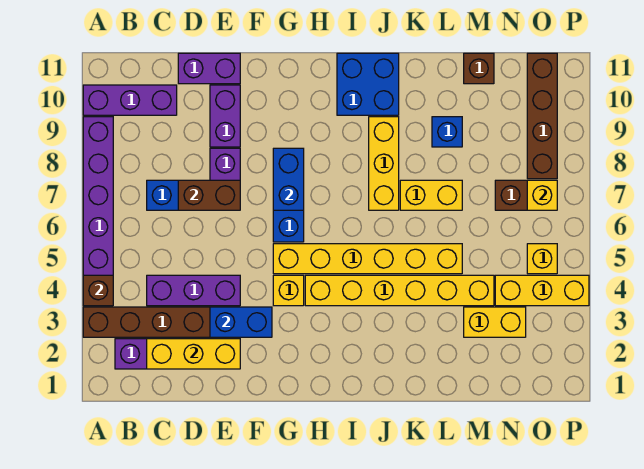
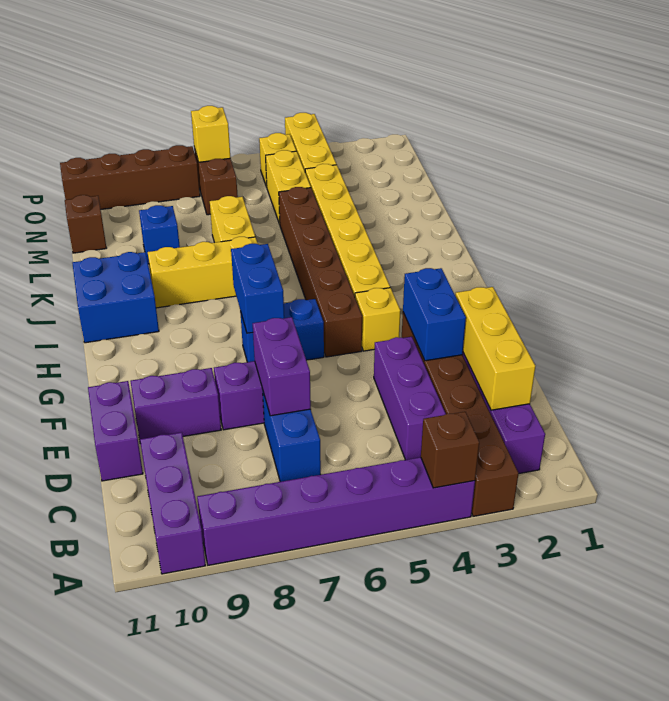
brown brick D7:E7 level 2 -> purple brick D7:E7 level 2
yellow brick G5:L5 level 1 -> brown brick G5:L5 level 1
blue brick G7:G8 level 2 -> blue brick G7:H7 level 2
yellow brick M3:N3 level 1 -> yellow brick M5:N5 level 1

